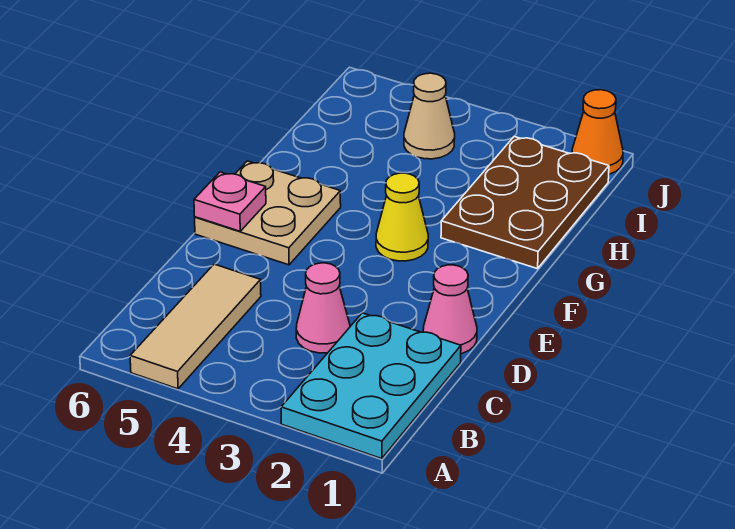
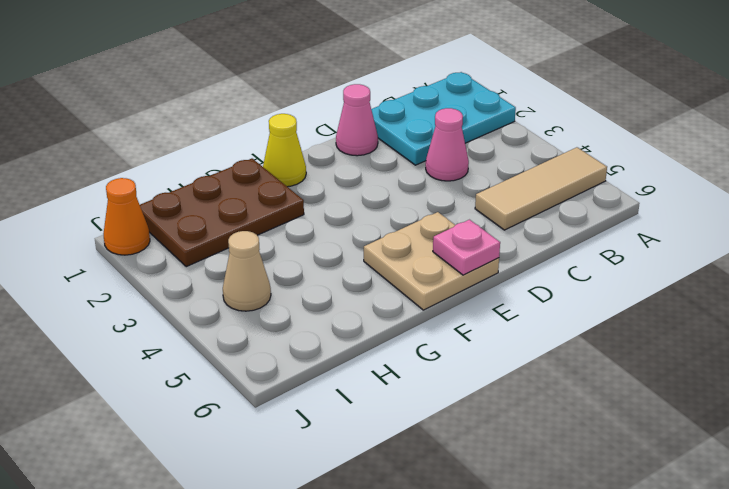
yellow cone F3 level 1 -> yellow cone F1 level 1

